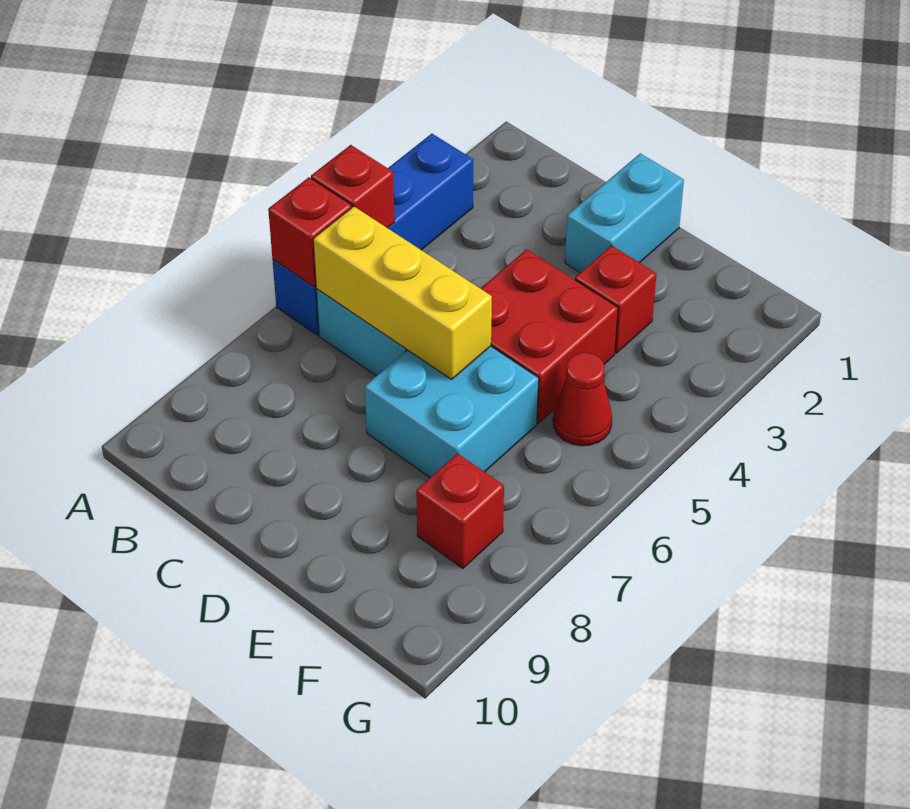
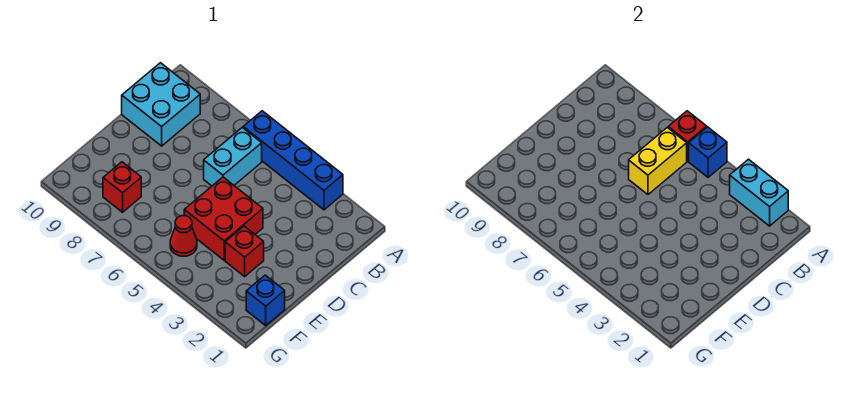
red brick A5 level 2 -> blue brick A5 level 2
yellow brick B6:D6 level 2 -> yellow brick B6:C6 level 2
cyan brick D1:D2 level 1 -> cyan brick A2:A3 level 2
cyan brick D6:E7 level 1 -> cyan brick B9:C10 level 1
none -> blue brick F1 level 1

